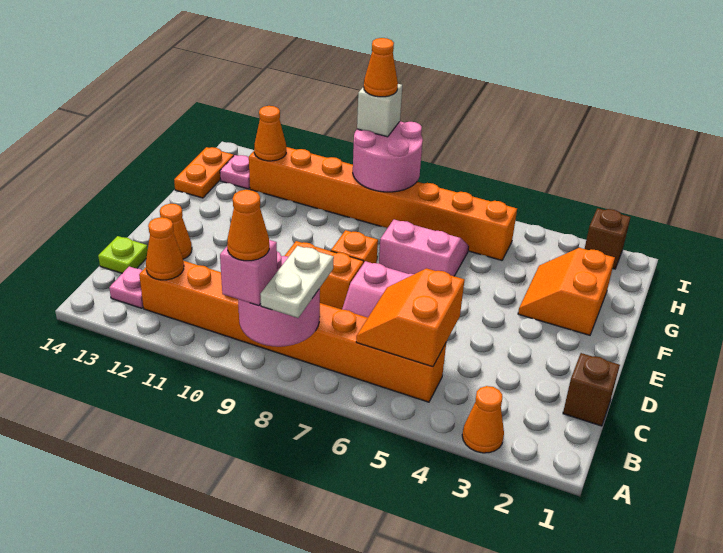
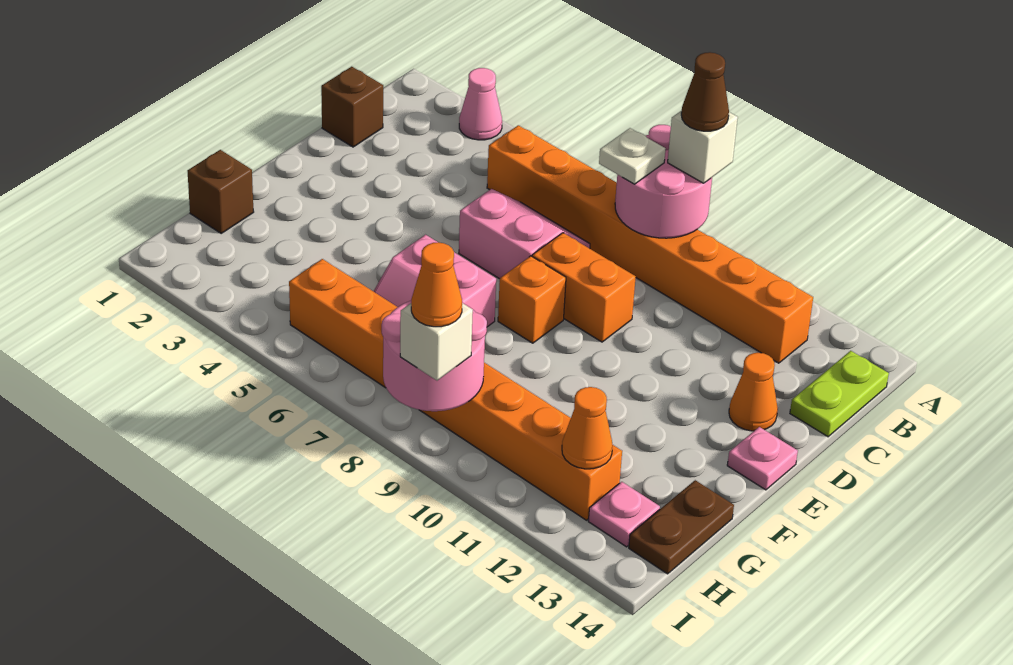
orange cone A3 level 1 -> pink cone A3 level 1
white plate A8:B8 level 3 -> white plate B8 level 3
pink brick A9 level 3 -> white brick A9 level 3
orange cone A9 level 4 -> brown cone A9 level 4
orange slope B5:C6 level 2 top 5 -> none
orange cone B12 level 2 -> none
pink plate B13 level 1 -> pink plate E14 level 1
lime plate C14 level 1 -> lime plate B14:C14 level 1
orange slope F2:G3 level 1 top 2 -> none
orange plate G14:H14 level 1 -> brown plate G14:H14 level 1
brown brick I2 level 1 -> brown brick G1 level 1

